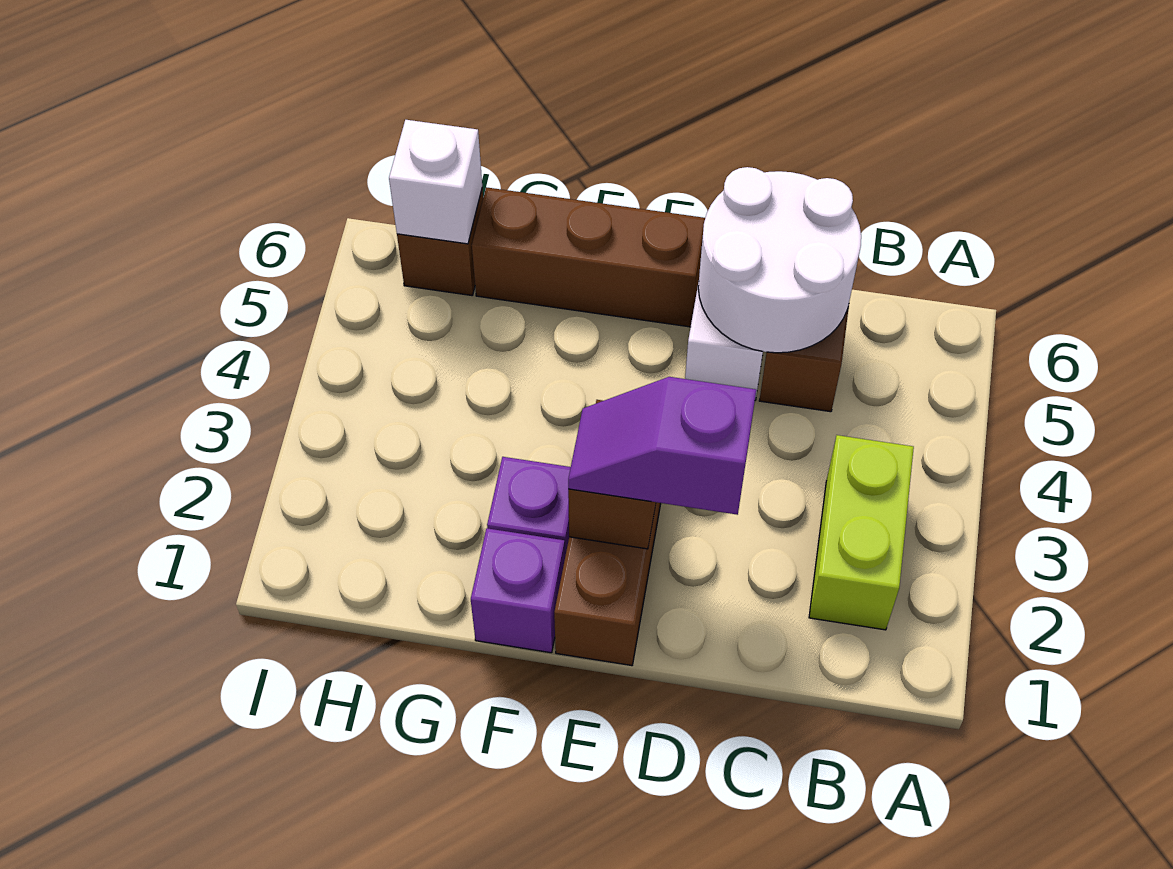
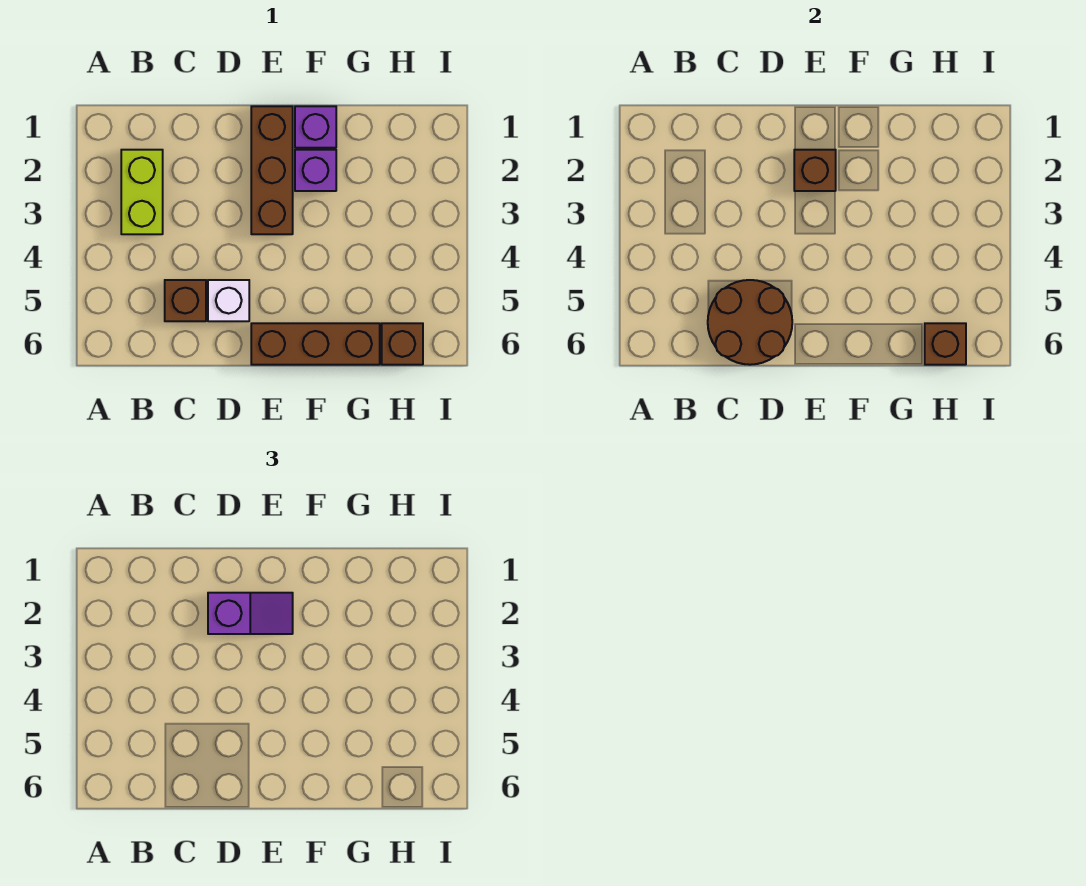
white round brick C5:D6 level 2 -> brown round brick C5:D6 level 2
white brick H6 level 2 -> brown brick H6 level 2

